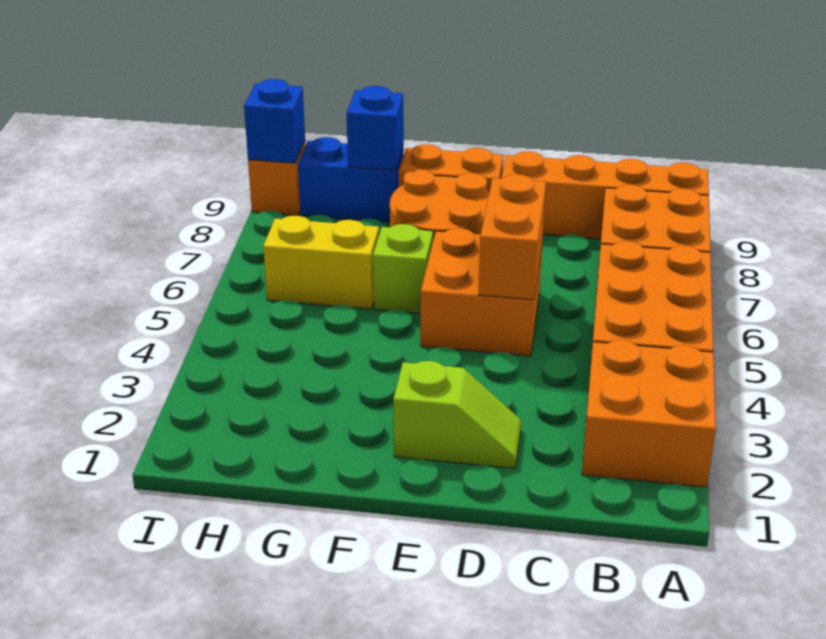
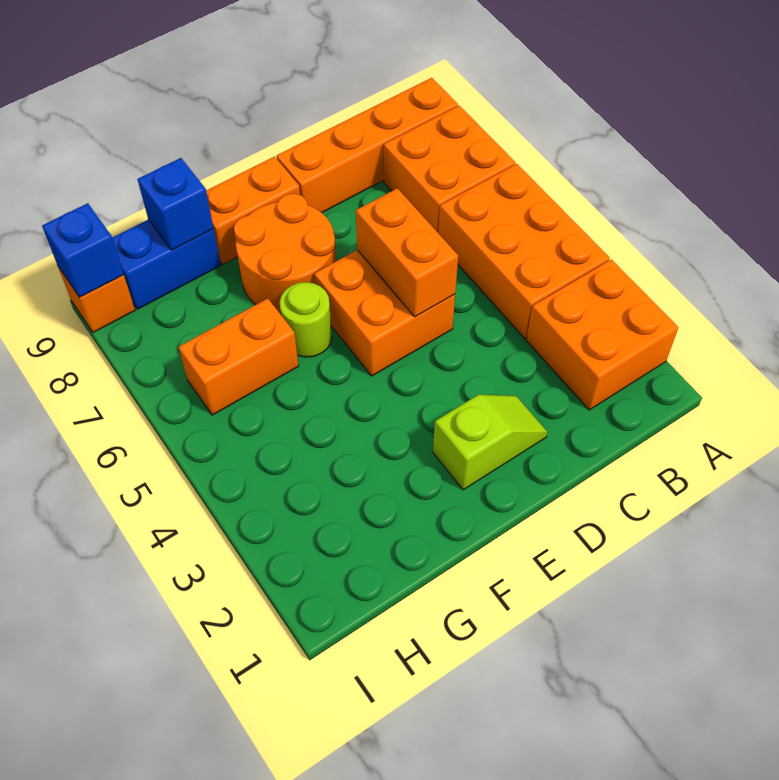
lime brick F6 level 1 -> lime round brick F6 level 1
yellow brick G6:H6 level 1 -> orange brick G6:H6 level 1

